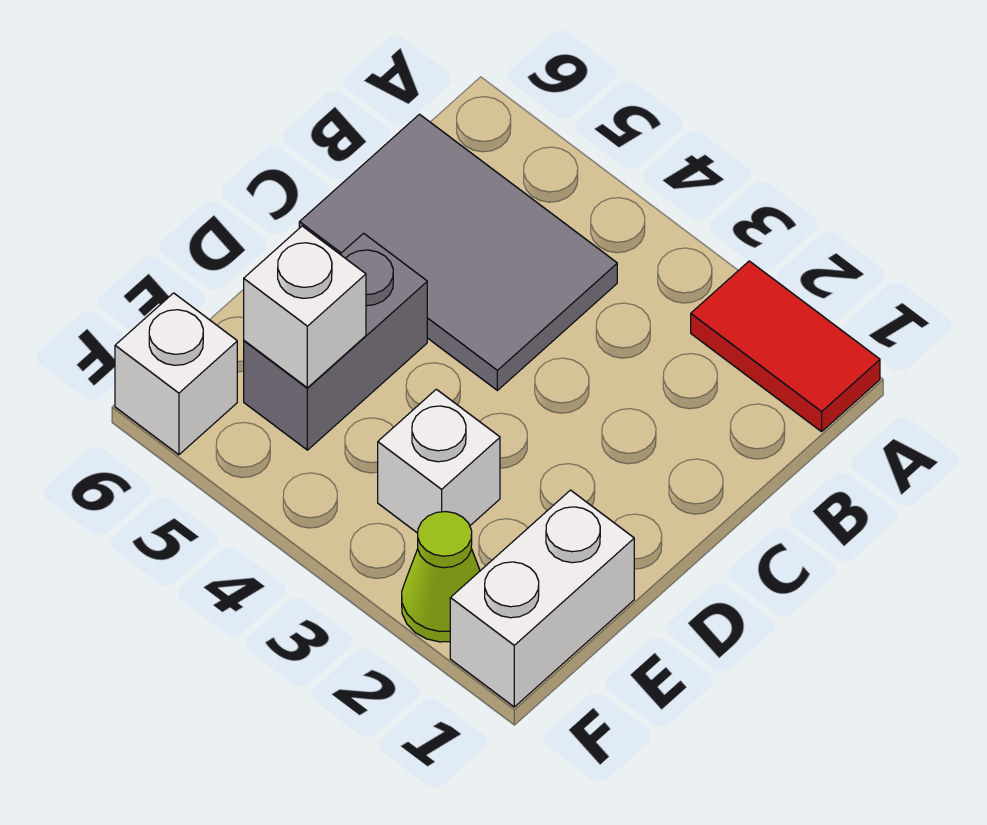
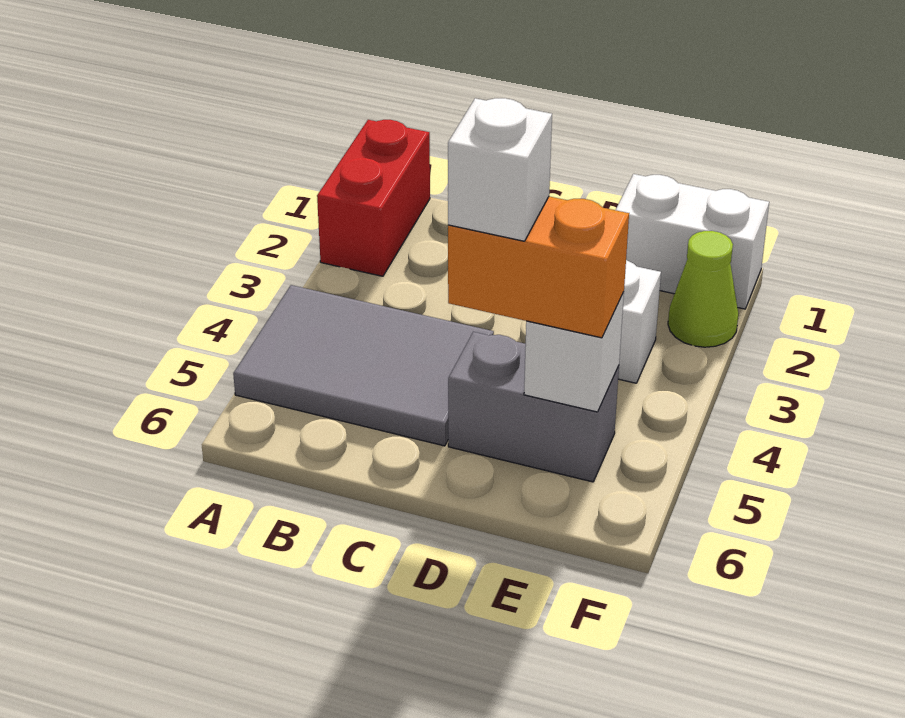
red tile A1:A2 level 1 -> red brick A1:A2 level 1
grey tile B4:C6 level 1 -> grey tile A4:C5 level 1
none -> orange brick D5:E5 level 3
white brick F6 level 1 -> white brick D5 level 4

